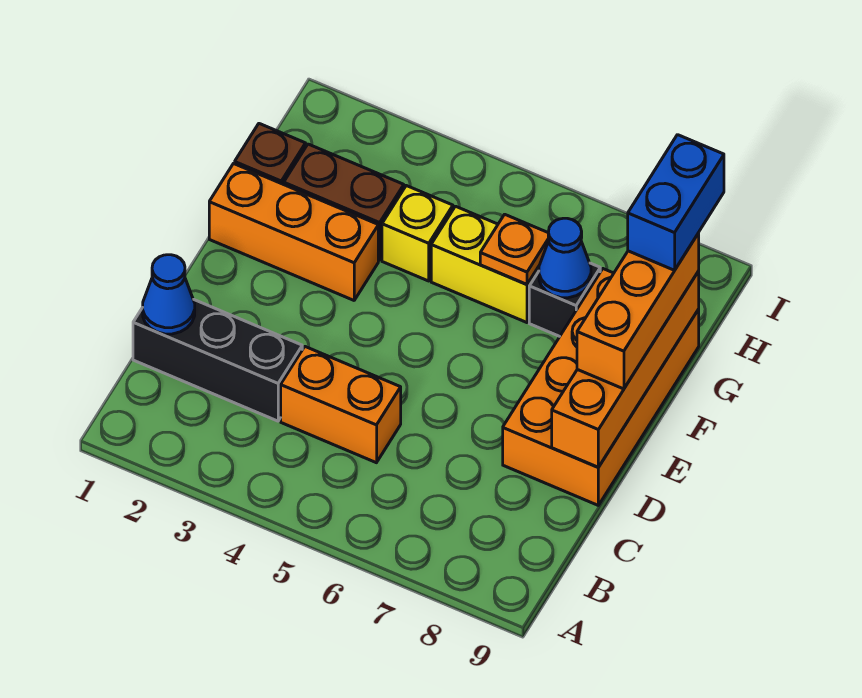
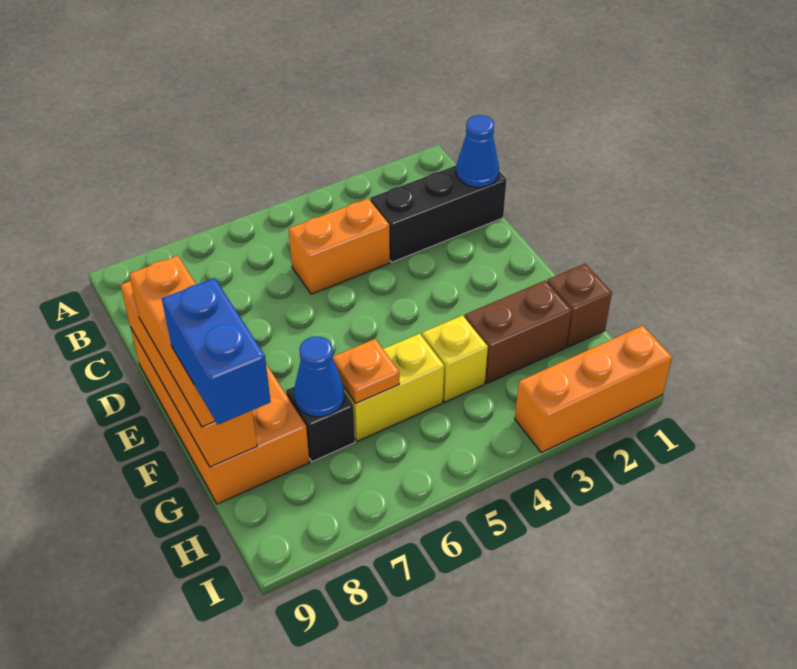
orange brick F1:F3 level 1 -> orange brick I1:I3 level 1

